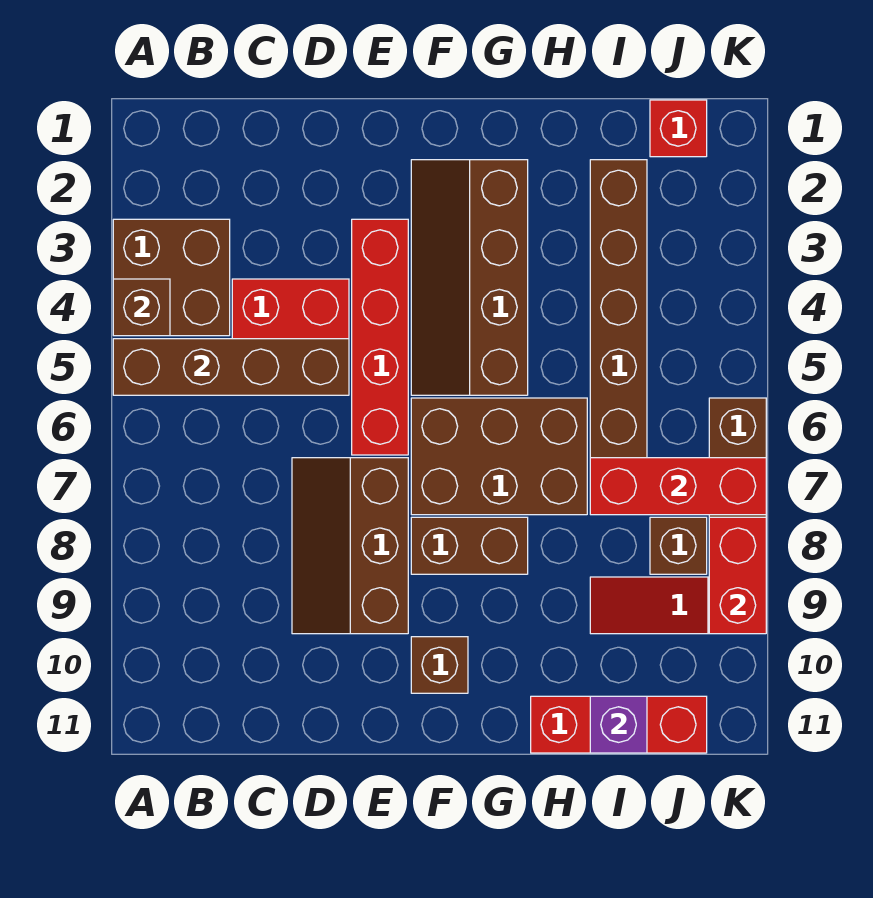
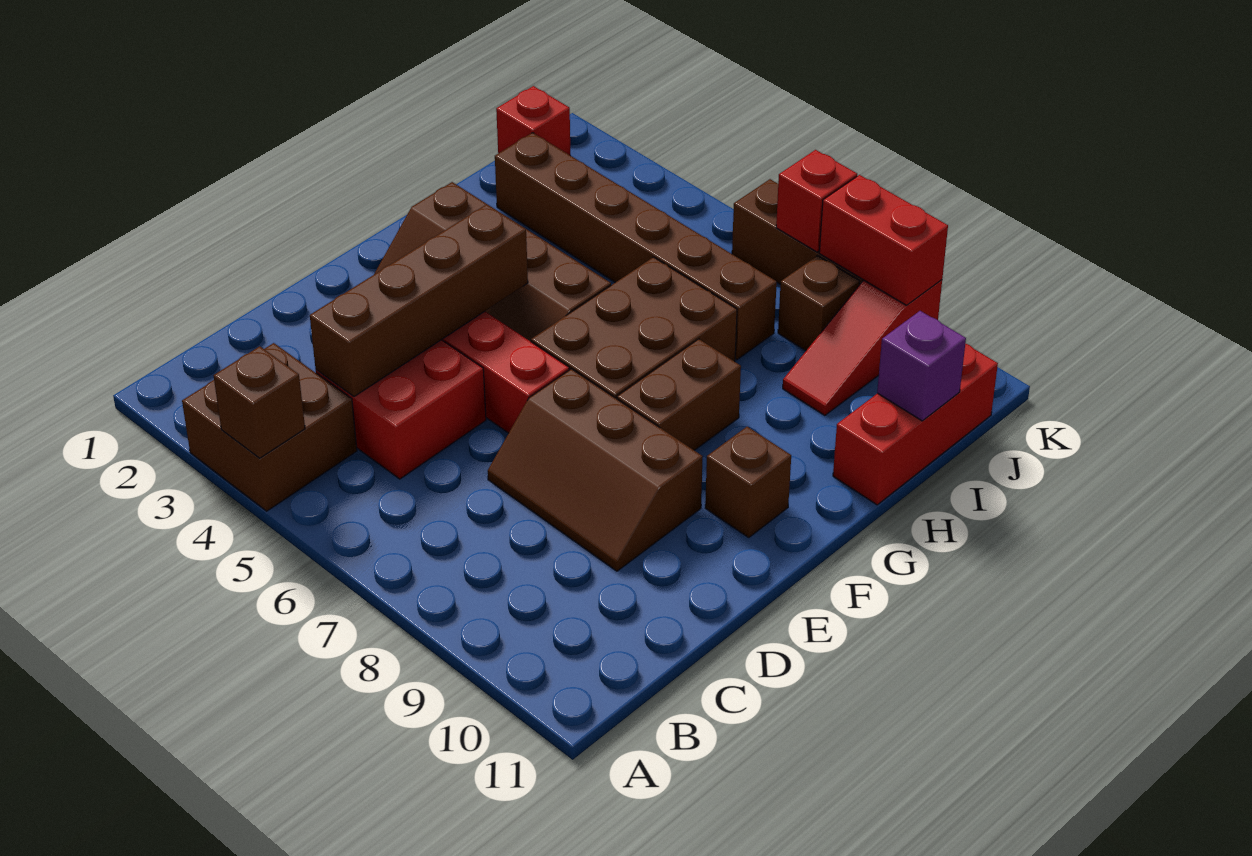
brown brick A5:D5 level 2 -> brown brick C4:F4 level 2
red brick I7:K7 level 2 -> red brick K7 level 2

